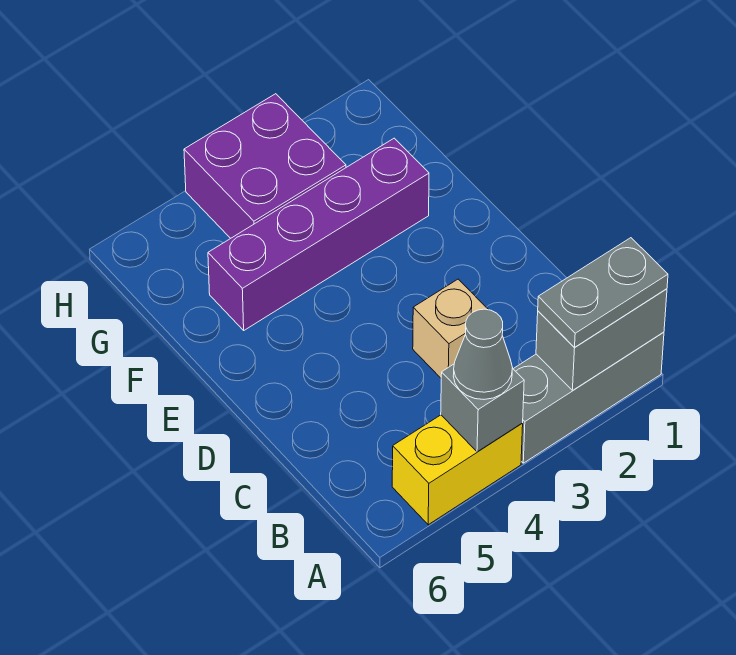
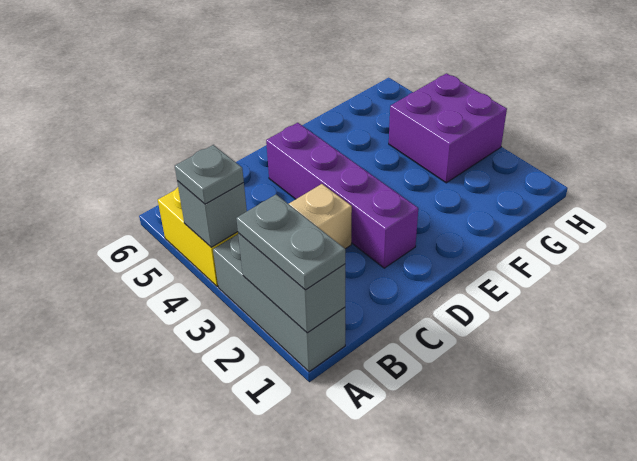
grey cone A4 level 3 -> grey plate A4 level 3
purple brick F2:F5 level 1 -> purple brick D2:D5 level 1

